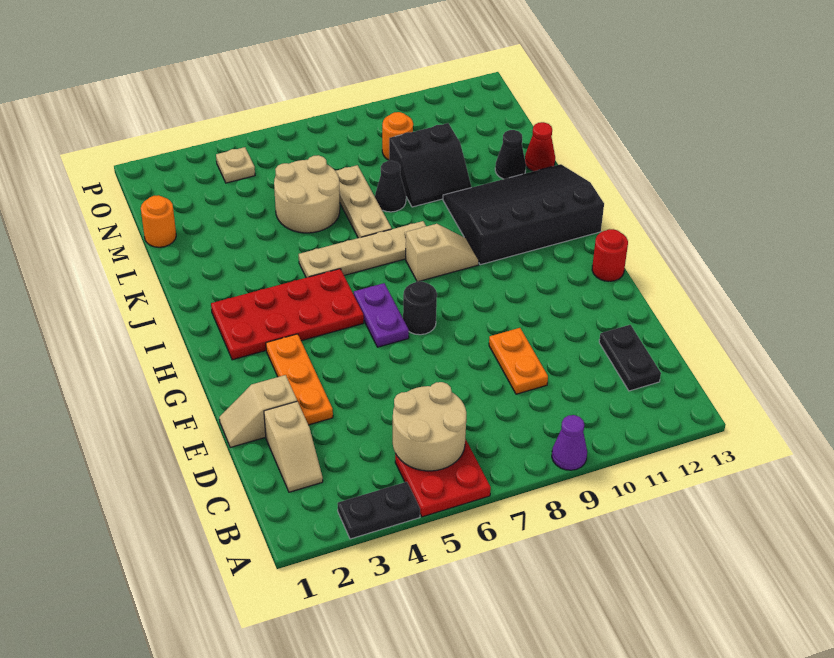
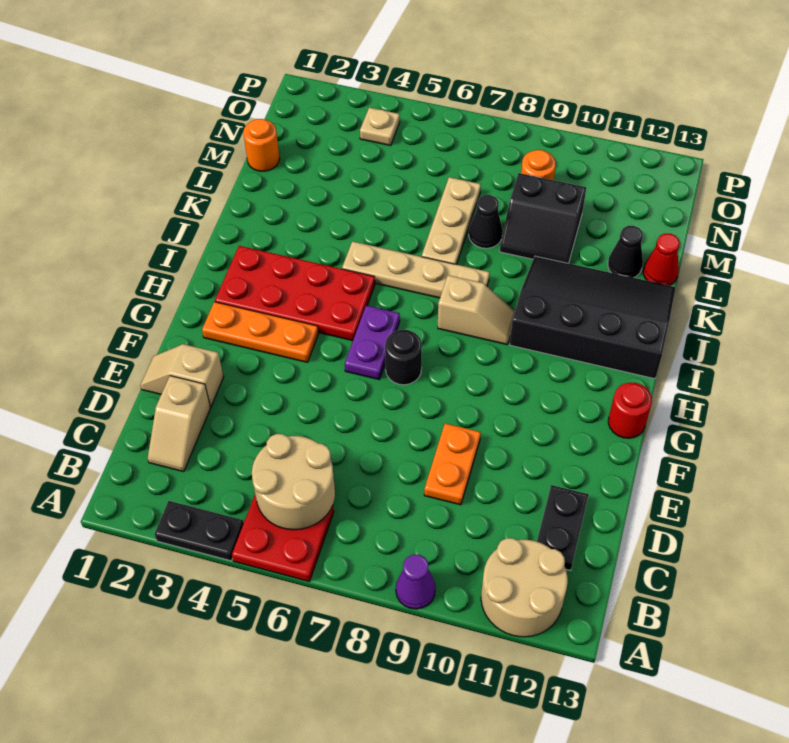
orange plate E3:G3 level 1 -> orange plate G2:G4 level 1
tan round brick L5:M6 level 1 -> tan round brick A11:B12 level 1

